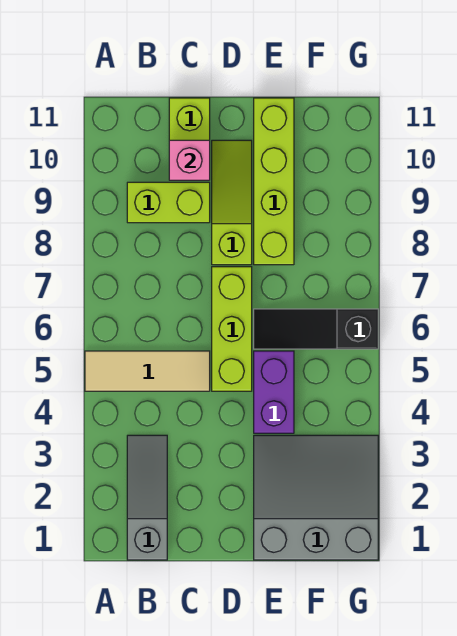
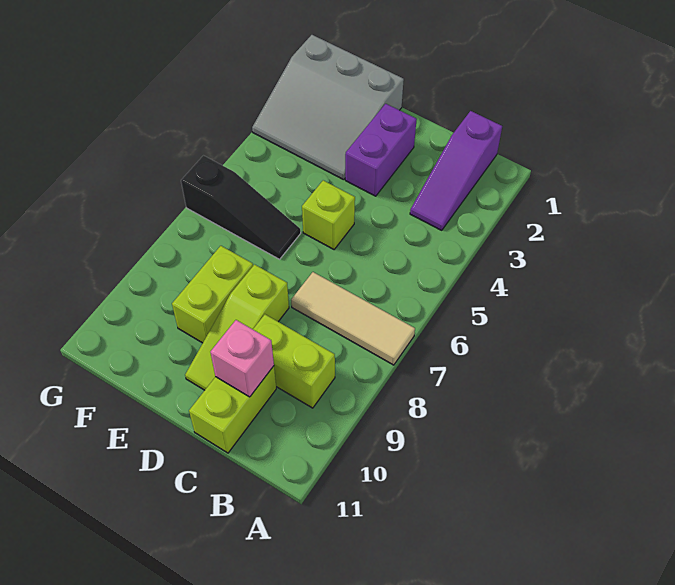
tan tile A5:C5 level 1 -> tan tile A7:C7 level 1
grey slope B1:B3 level 1 top 1 -> purple slope B1:B3 level 1 top 1
lime brick D5:D7 level 1 -> lime brick D5 level 1
purple brick E4:E5 level 1 -> purple brick D2:D3 level 1
lime brick E8:E11 level 1 -> lime brick E8:E9 level 1

